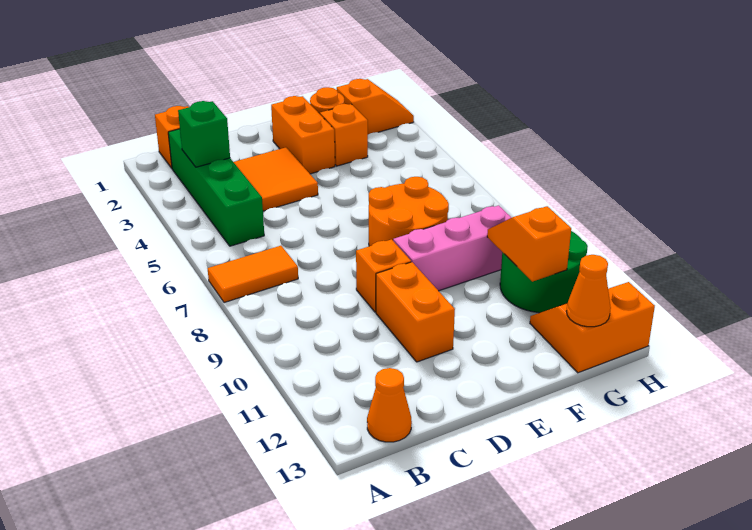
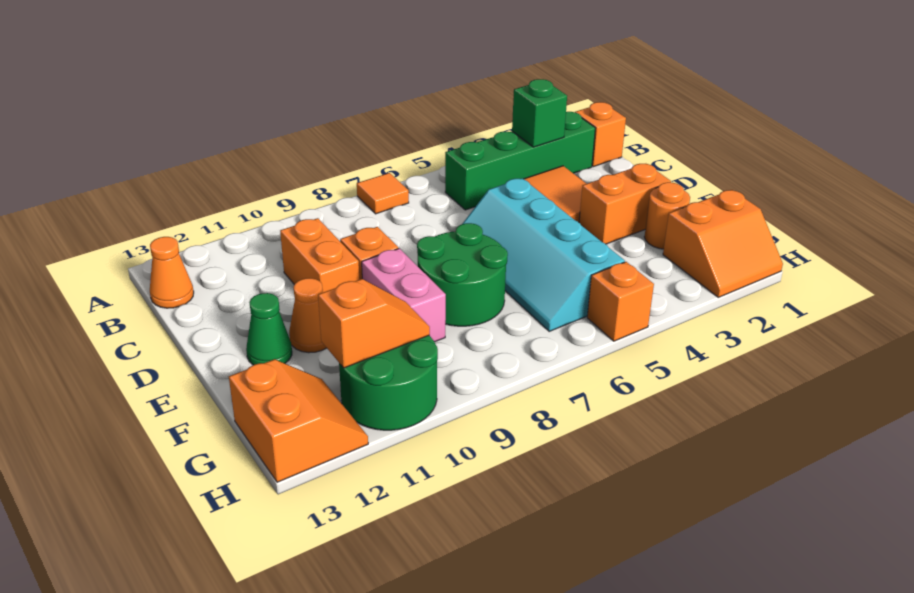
orange tile A7:B7 level 1 -> orange tile A7 level 1
none -> cyan slope D5:G6 level 1 top 5
orange brick D10:D11 level 1 -> orange brick C10:D10 level 1
orange round brick E7:F8 level 1 -> green round brick E7:F8 level 1
pink brick E9:G9 level 1 -> pink brick E9:F9 level 1
none -> green cone E12 level 1
orange brick F3 level 1 -> orange brick H5 level 1
orange slope G2:H2 level 1 top G -> orange slope G1:H2 level 1 top G
orange cone G13 level 2 -> orange cone E11 level 1

